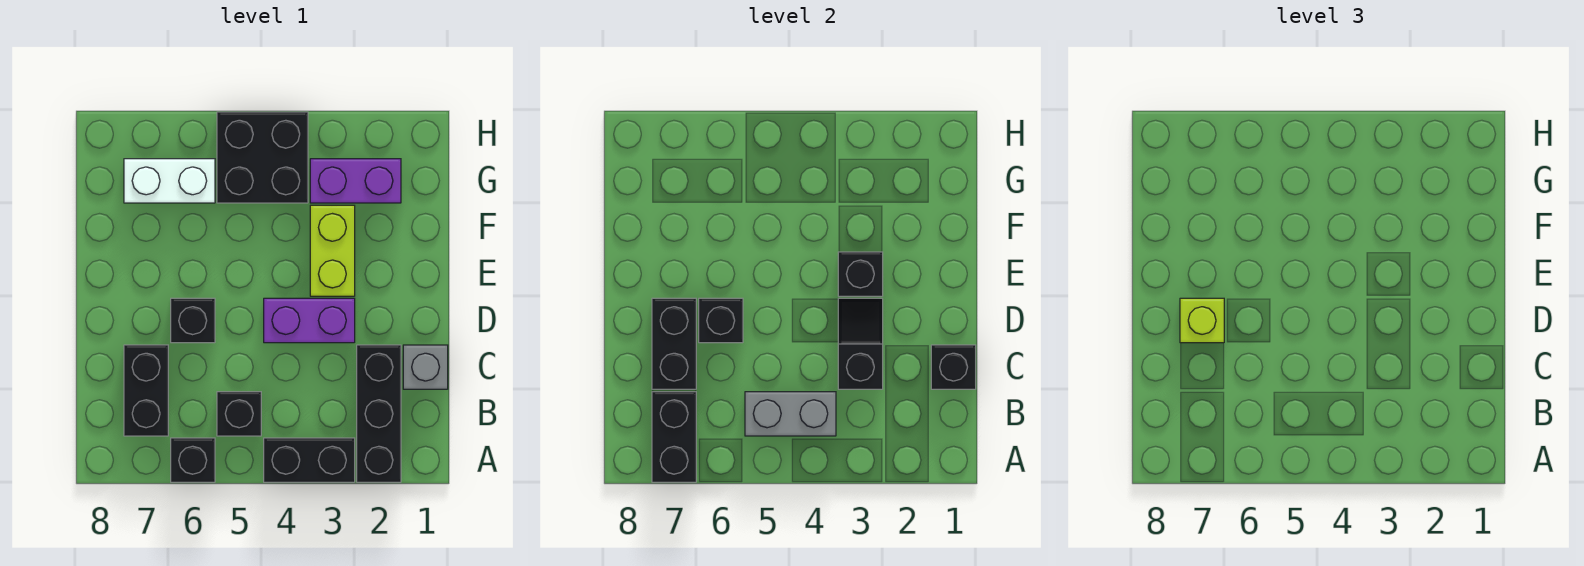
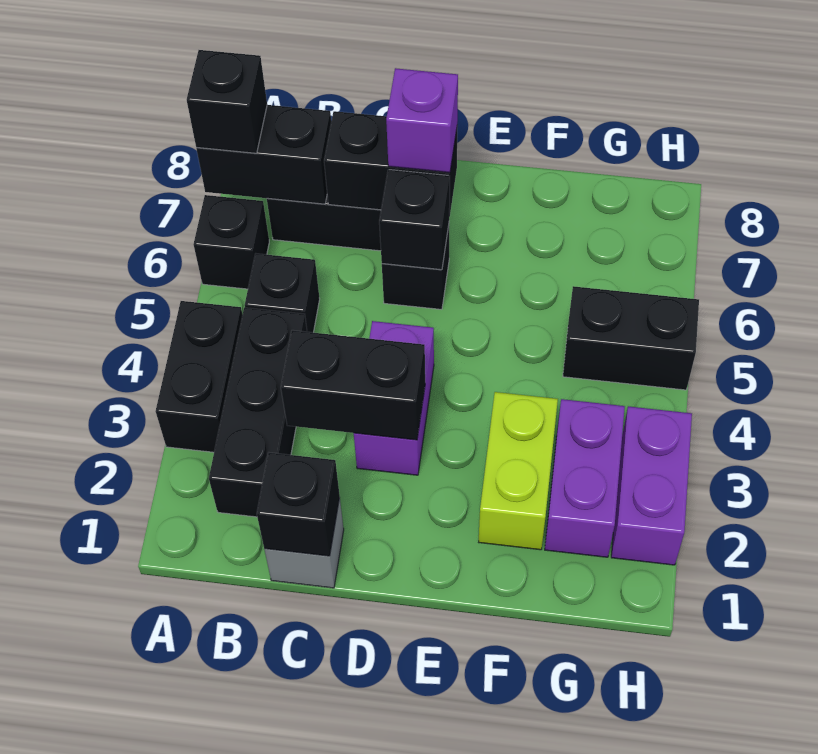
black brick A2:C2 level 1 -> black brick B2:B4 level 1
grey brick B4:B5 level 2 -> none
black slope C3:D3 level 2 top C -> black brick C3:D3 level 2
lime brick D7 level 3 -> purple brick D7 level 3
lime brick E3:F3 level 1 -> lime brick F2:F3 level 1
black brick E3 level 2 -> black brick A7 level 3
black brick G4:H5 level 1 -> black brick G5:H5 level 1
white brick G6:G7 level 1 -> none
none -> purple brick H2:H3 level 1

